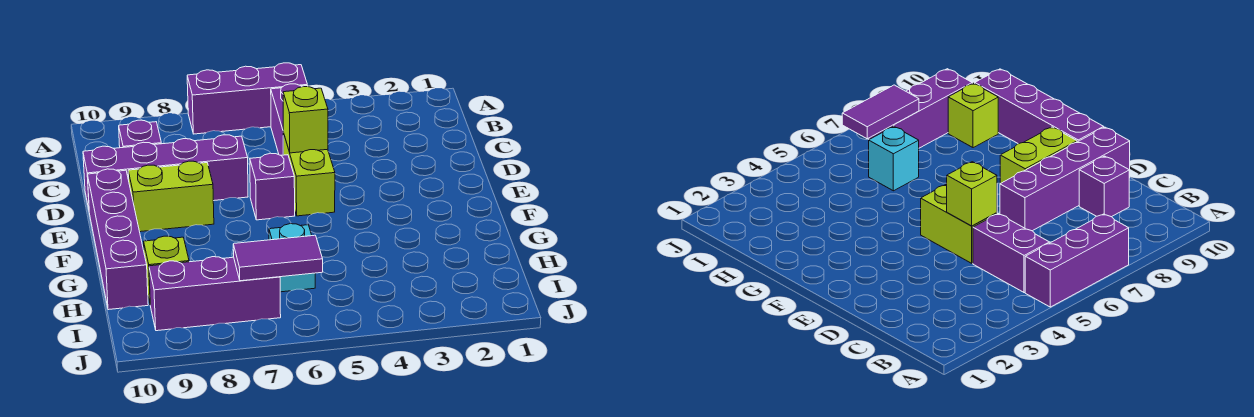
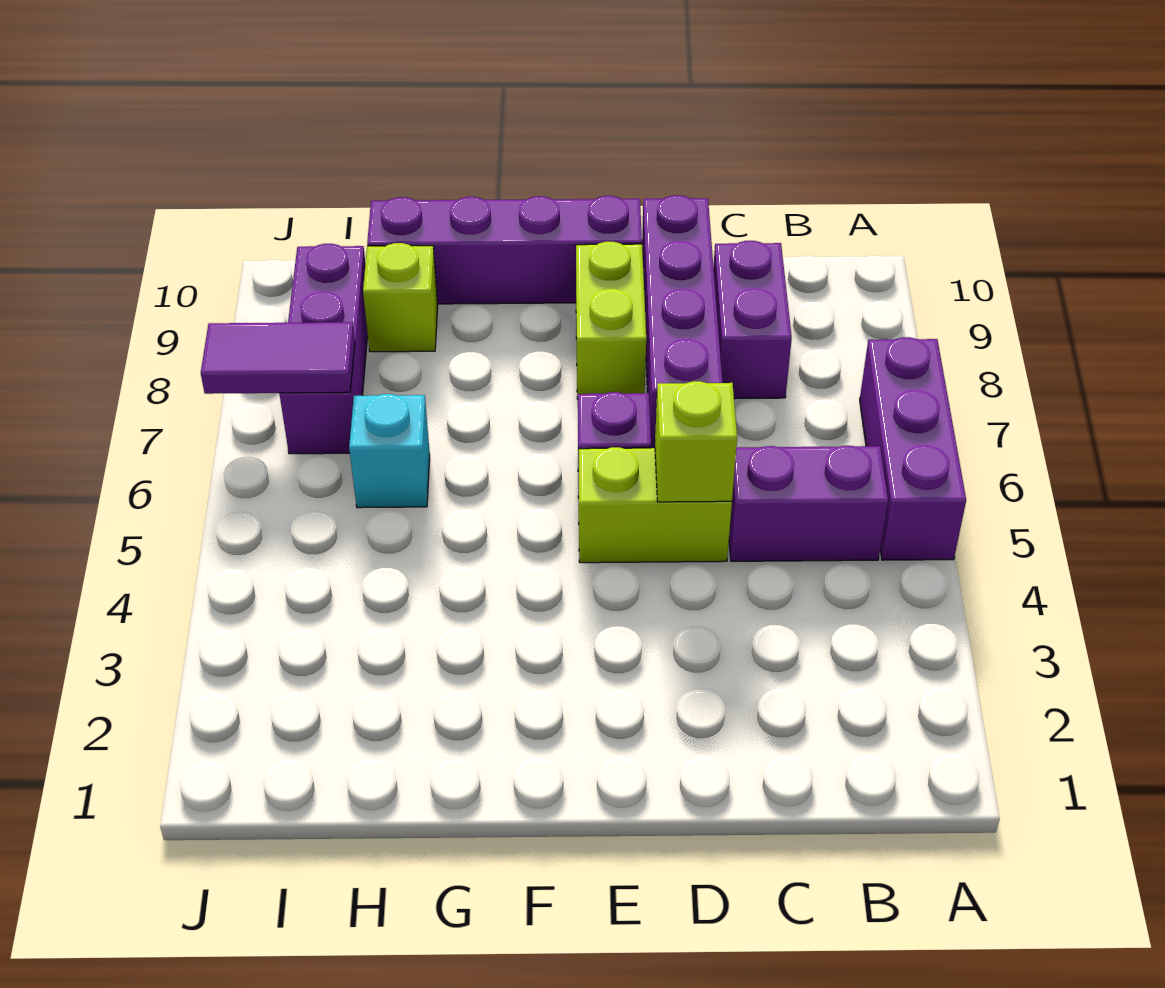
purple brick C9 level 1 -> purple brick C8:C9 level 1
purple tile I6:I7 level 2 -> purple tile I7:J7 level 2

